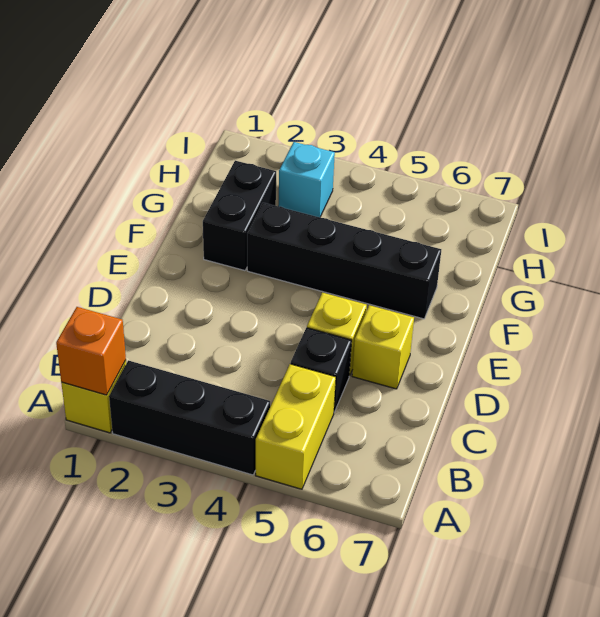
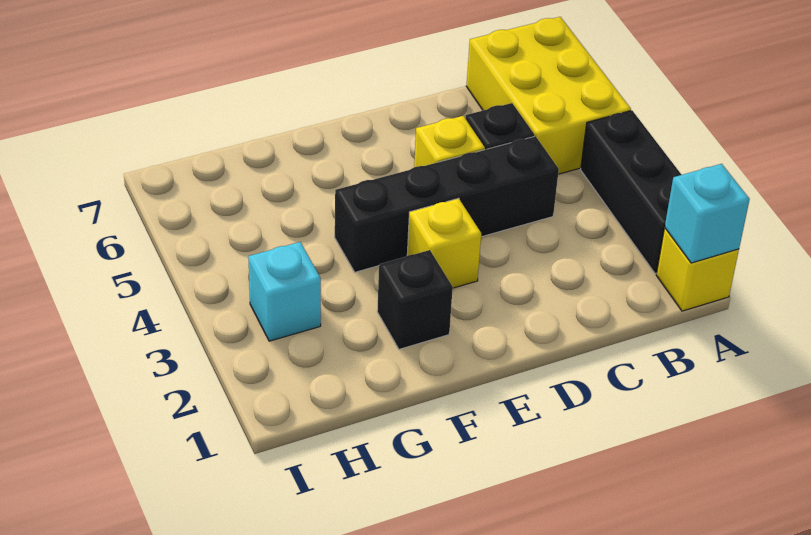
orange brick A1 level 2 -> cyan brick A1 level 2
yellow brick A5:B5 level 1 -> yellow brick A5:B7 level 1
yellow brick D6 level 1 -> yellow brick E3 level 1
black brick F2:G2 level 1 -> black brick F2 level 1
black brick F3:F6 level 1 -> black brick C4:F4 level 1

